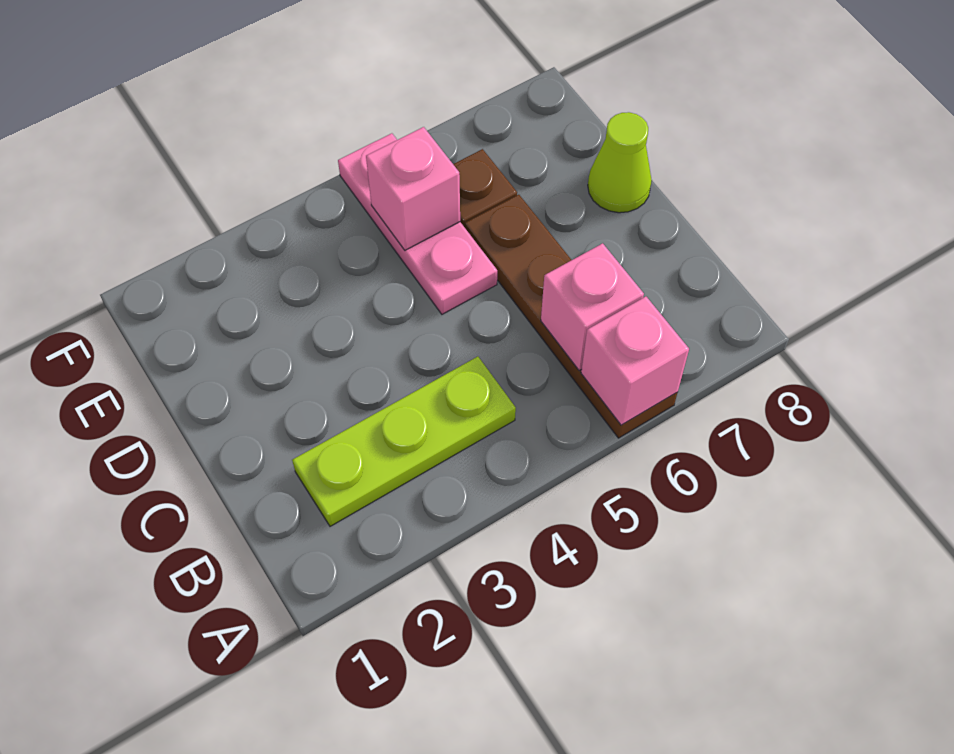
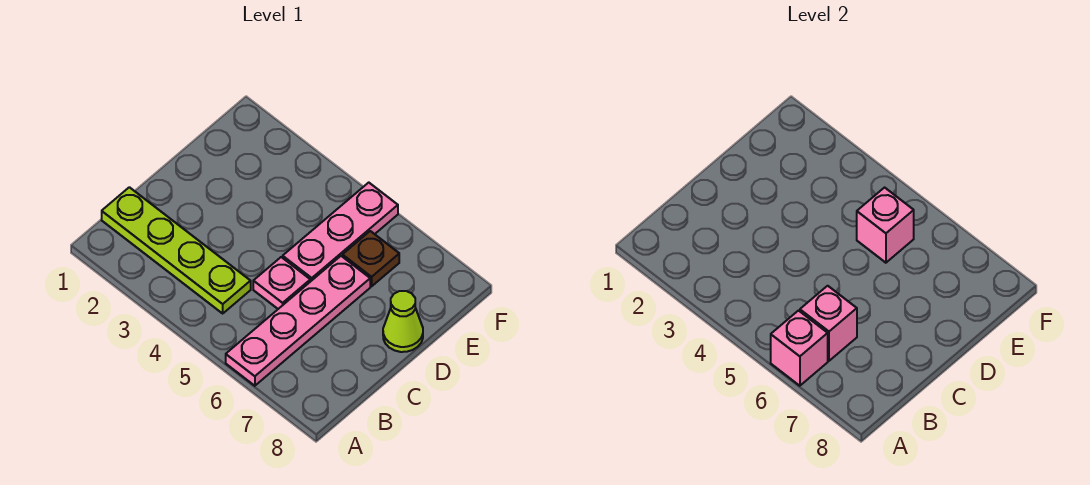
brown plate A6:D6 level 1 -> pink plate A6:D6 level 1
lime plate B2:B4 level 1 -> lime plate B1:B4 level 1
none -> pink plate C5 level 1

